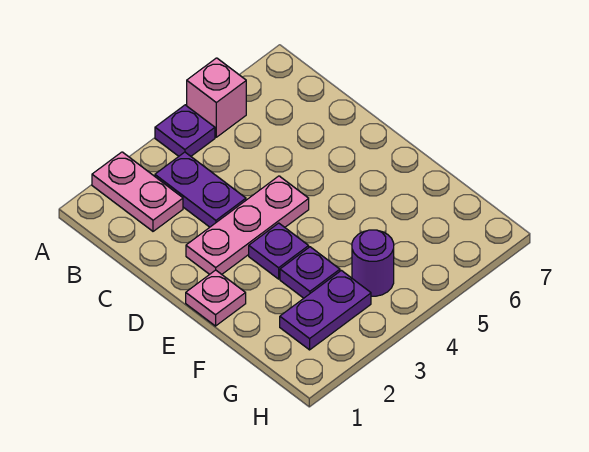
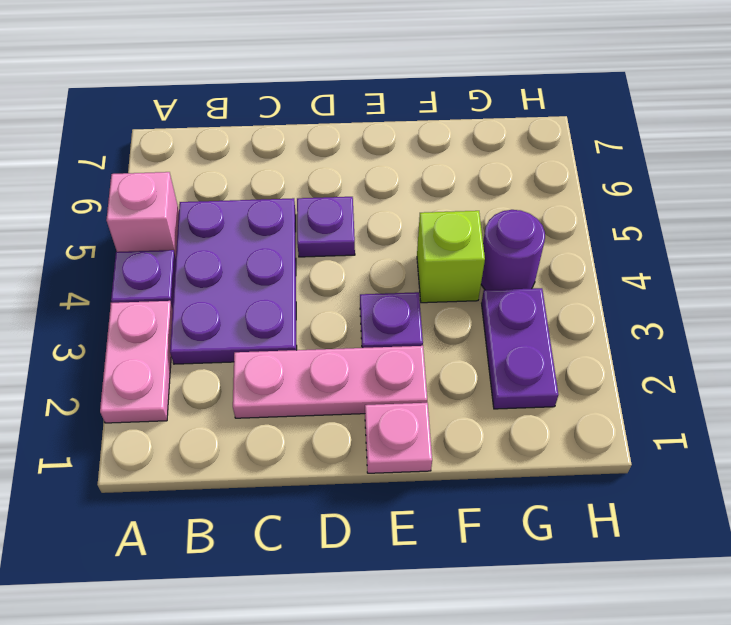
pink plate A2:B2 level 1 -> pink plate A2:A3 level 1
purple plate B3:C3 level 1 -> purple plate B3:C5 level 1
pink plate D2:D4 level 1 -> pink plate C2:E2 level 1
purple plate F3 level 1 -> purple plate D5 level 1
none -> lime brick F4 level 1

